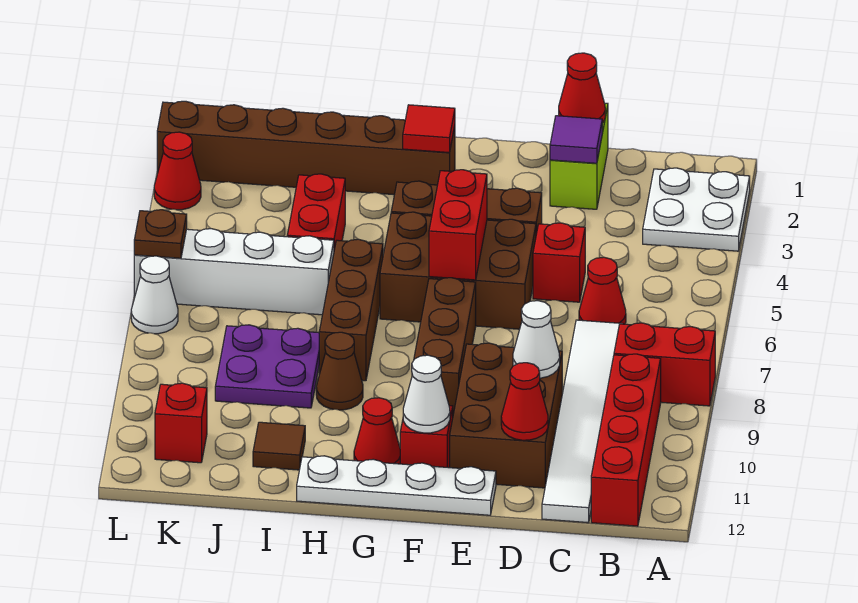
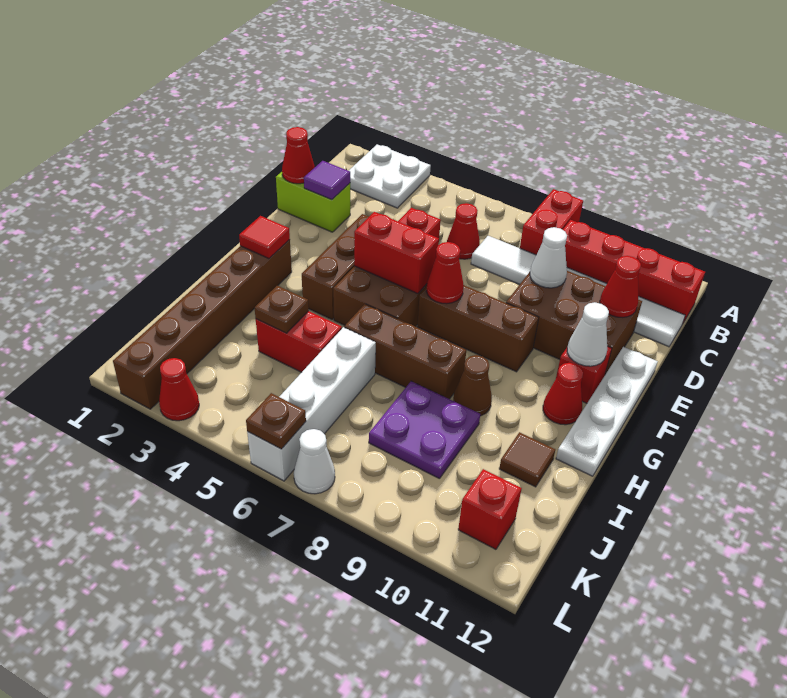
none -> red cone F7 level 2
none -> brown plate I4 level 2

